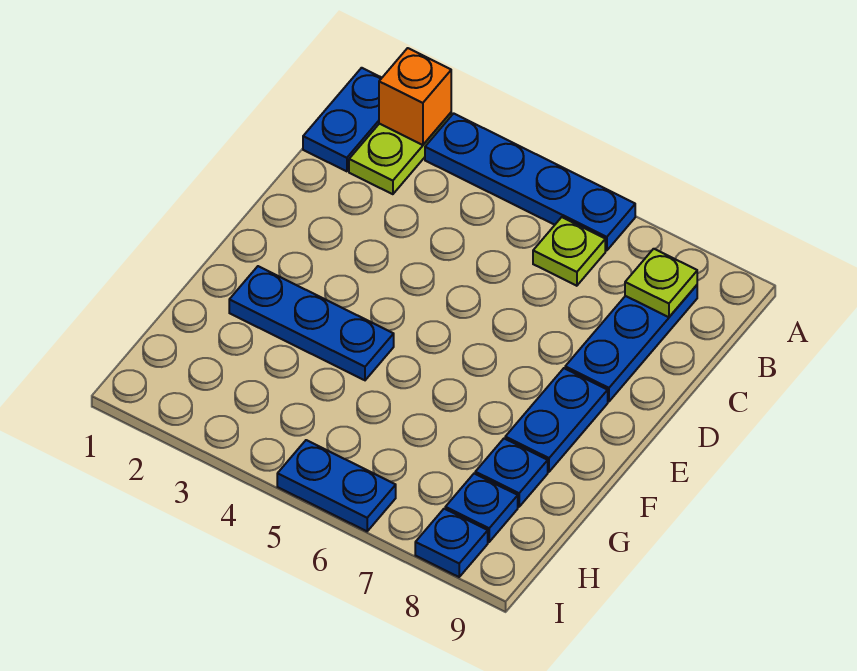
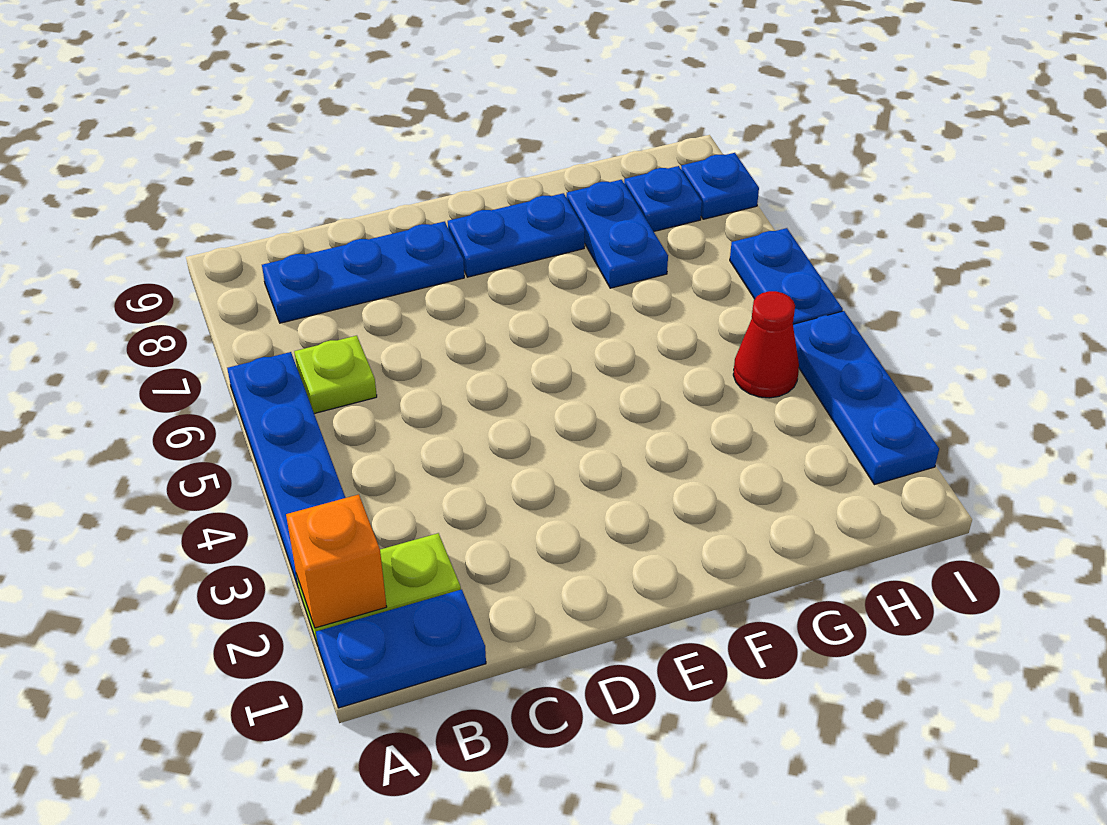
lime plate B8 level 2 -> none
blue plate F2:F4 level 1 -> blue plate I2:I4 level 1
blue plate G8 level 1 -> blue plate G7:G8 level 1
none -> red cone H4 level 1

